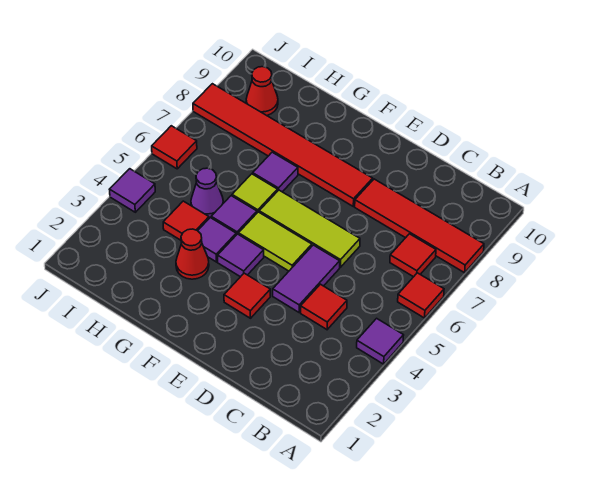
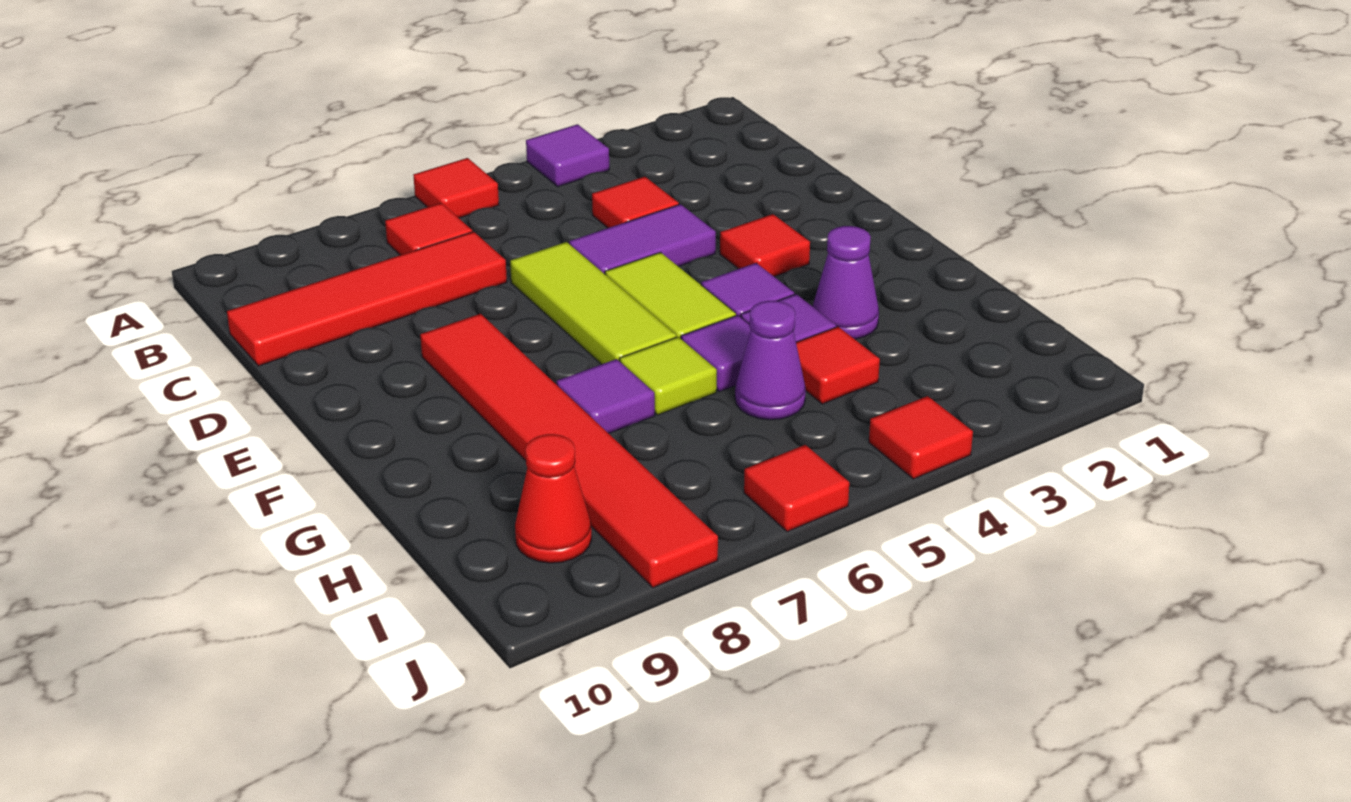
red tile A8:D8 level 1 -> red tile C7:C10 level 1
red cone G3 level 1 -> purple cone G3 level 1
purple tile J4 level 1 -> red tile J4 level 1

